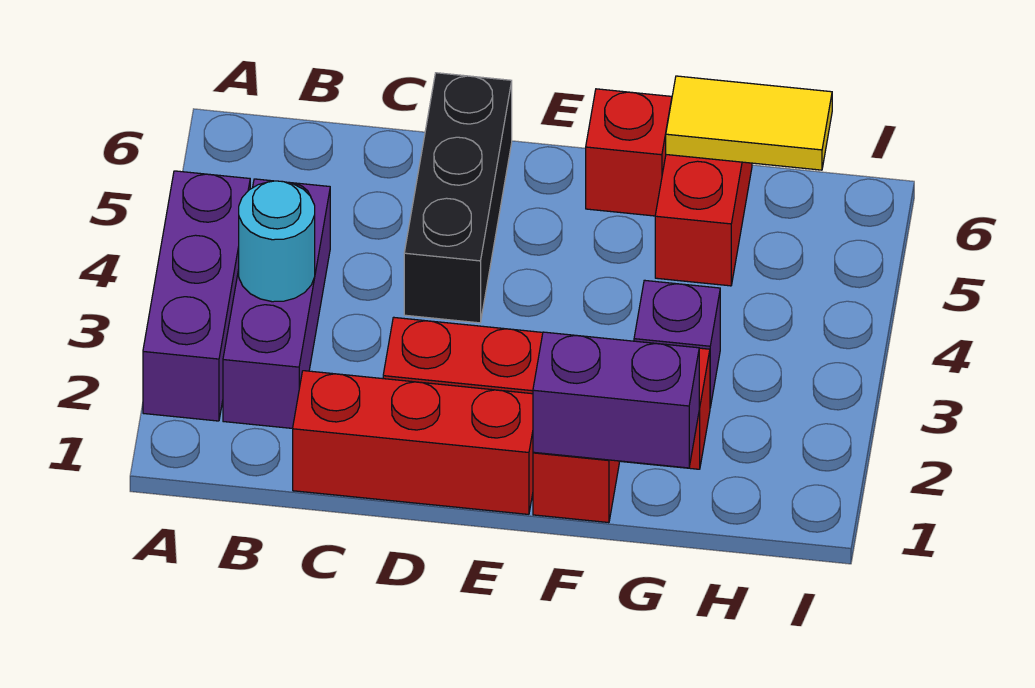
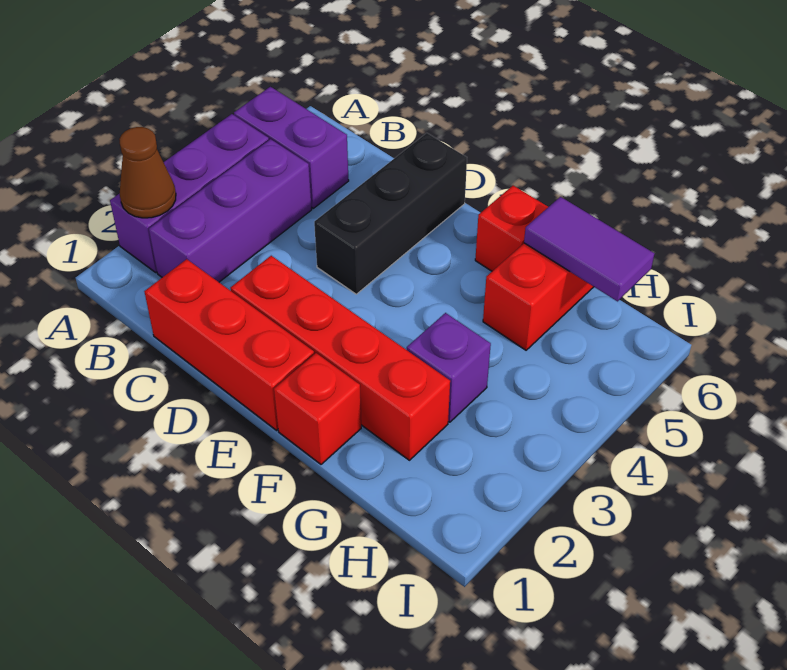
none -> brown cone A2 level 2
cyan round brick B3 level 2 -> none
purple brick F1:G1 level 2 -> purple brick A5:B5 level 1
yellow tile G6:H6 level 2 -> purple tile G6:H6 level 2

